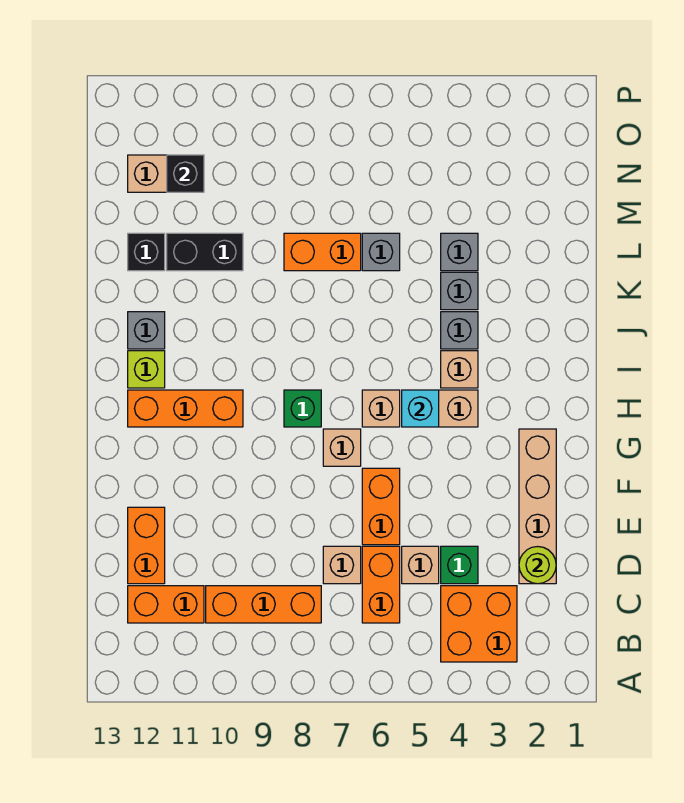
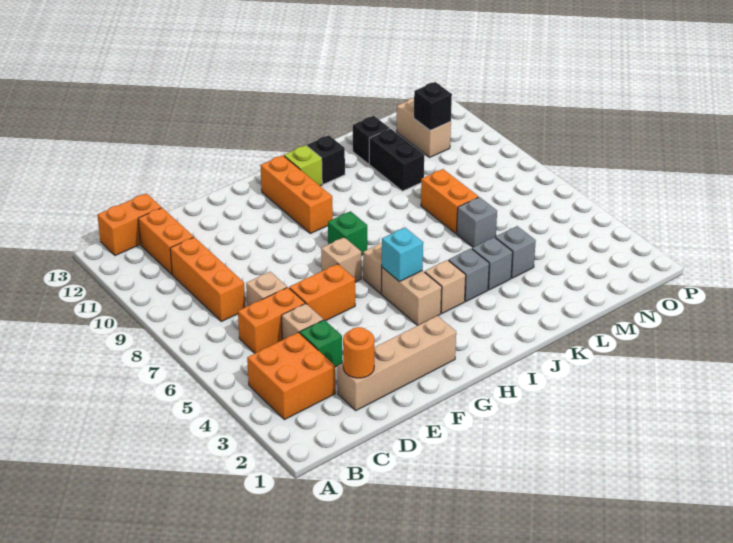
lime round brick D2 level 2 -> orange round brick D2 level 2
orange brick D12:E12 level 1 -> orange brick B13:C13 level 1
grey brick J12 level 1 -> black brick J12 level 1

